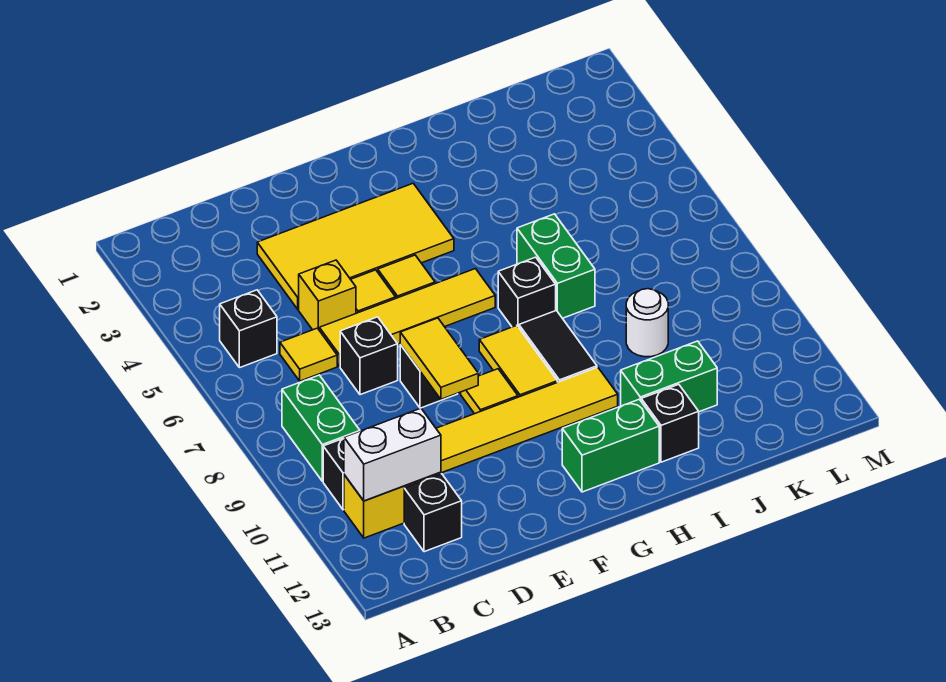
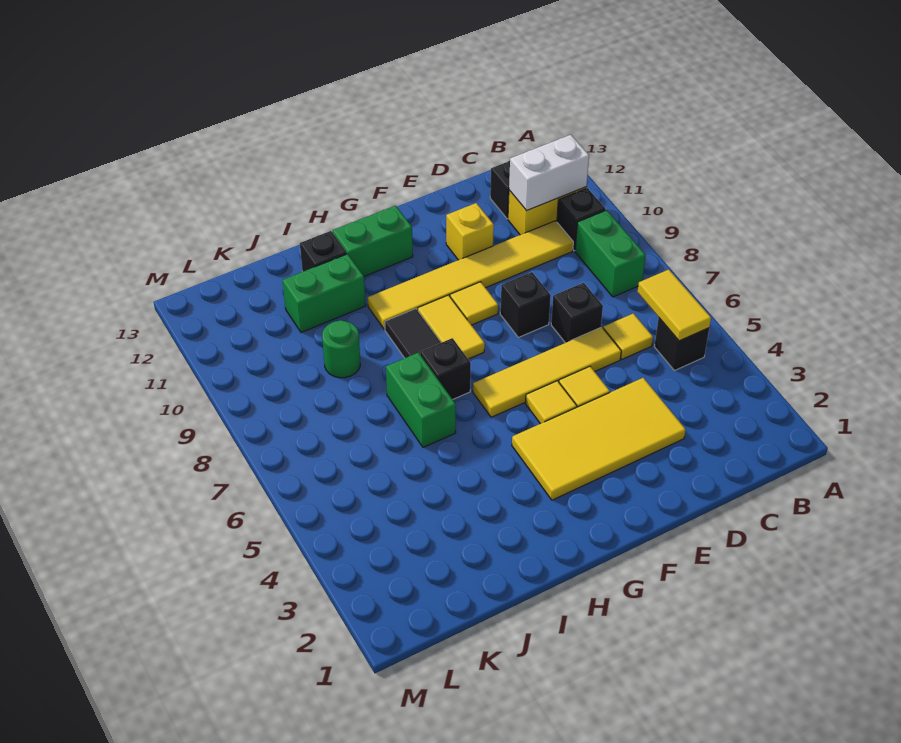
yellow brick D5 level 1 -> yellow brick E11 level 1
yellow tile E8:E9 level 2 -> yellow tile B5:B6 level 2
white round brick J9 level 1 -> green round brick J9 level 1

